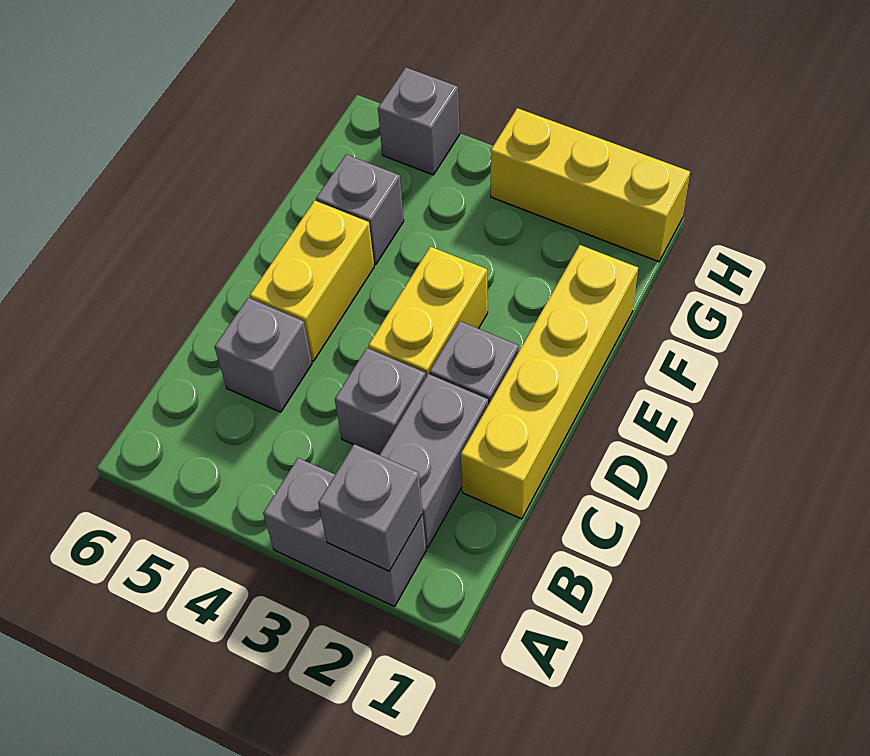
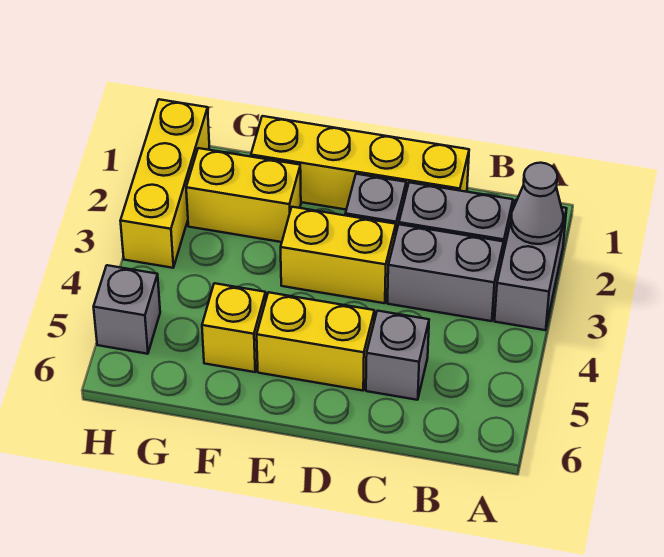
grey brick A2 level 2 -> grey cone A2 level 2
grey brick C3 level 1 -> grey brick B3:C3 level 1
none -> yellow brick F2:G2 level 1
grey brick F5 level 1 -> yellow brick F5 level 1

